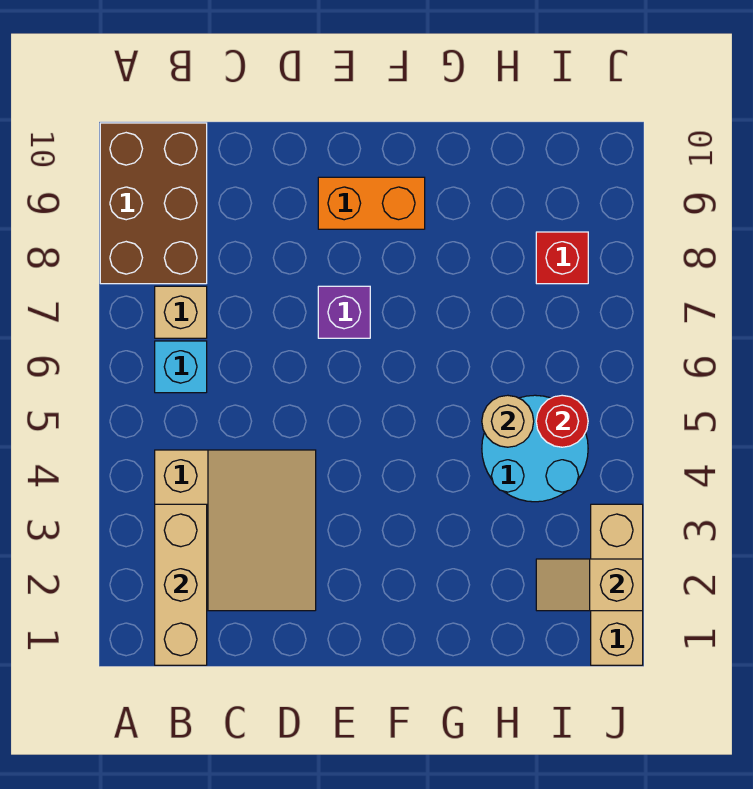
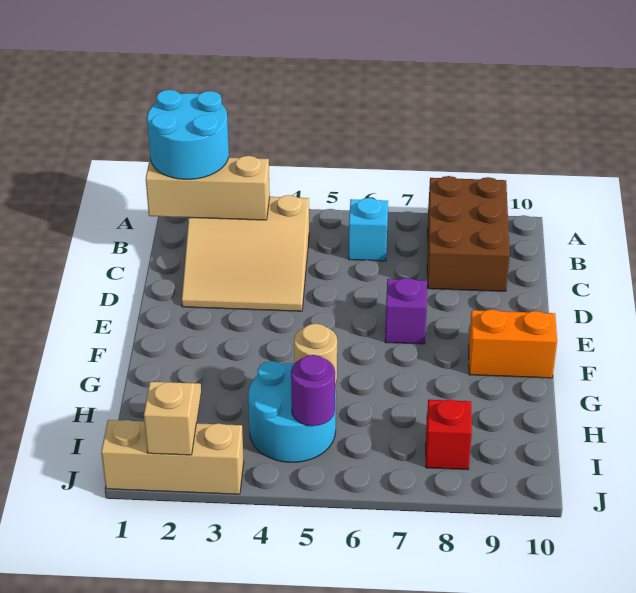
none -> cyan round brick A1:B2 level 3
brown brick A8:B10 level 1 -> brown brick A8:C9 level 1
tan brick B7 level 1 -> none
orange brick E9:F9 level 1 -> orange brick F9:F10 level 1
red round brick I5 level 2 -> purple round brick I5 level 2

